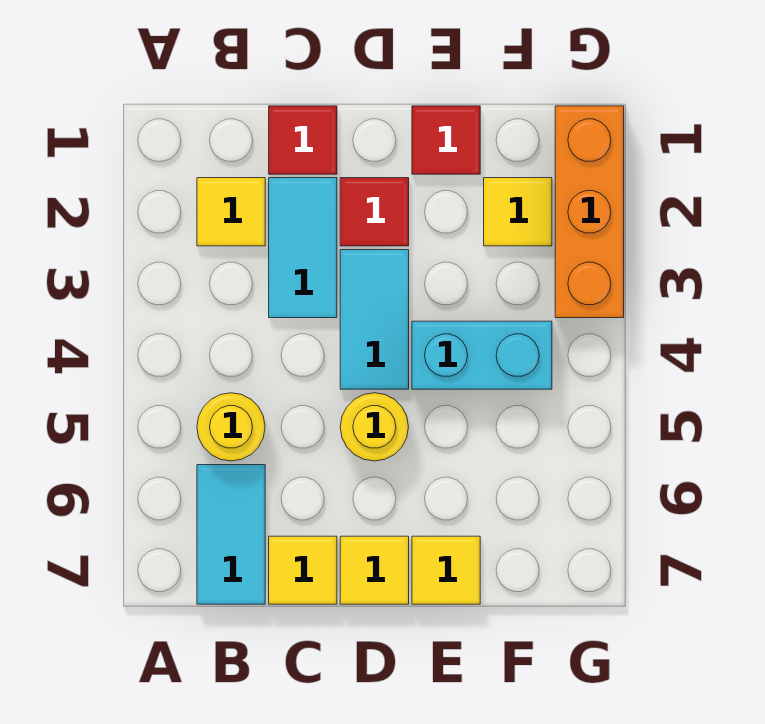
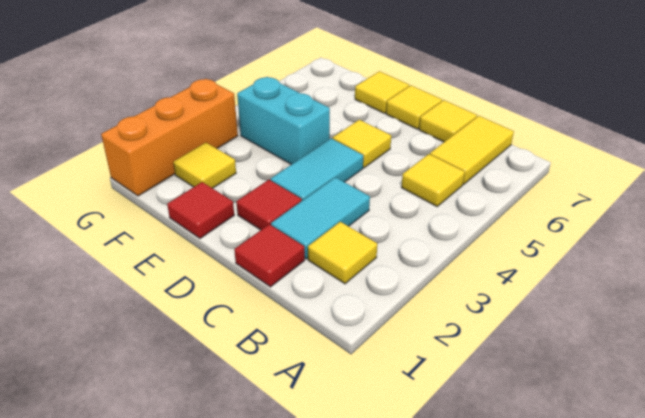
yellow round brick B5 level 1 -> yellow tile B5 level 1
cyan tile B6:B7 level 1 -> yellow tile B6:B7 level 1
yellow round brick D5 level 1 -> yellow tile D5 level 1

